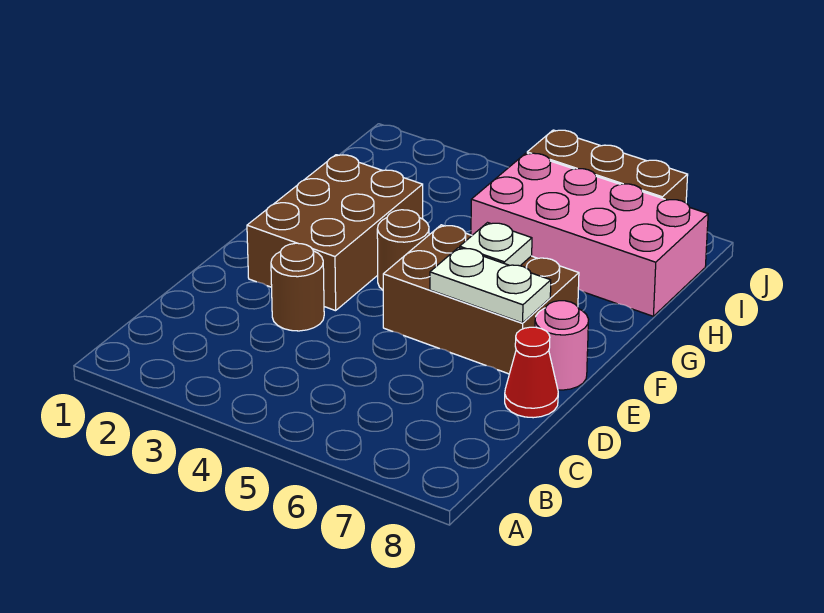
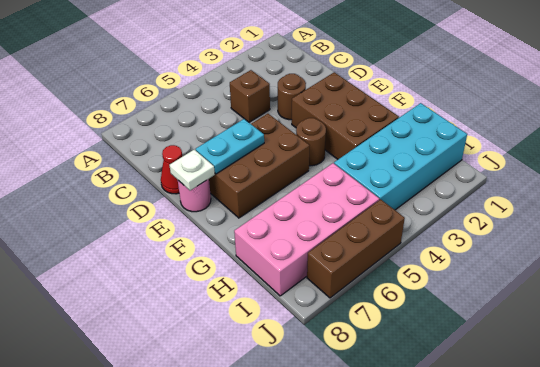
none -> brown brick C4 level 1
white plate E6:E7 level 2 -> cyan plate E6:E7 level 2
white plate F6 level 2 -> white plate E8 level 2
none -> cyan brick H1:I4 level 1

